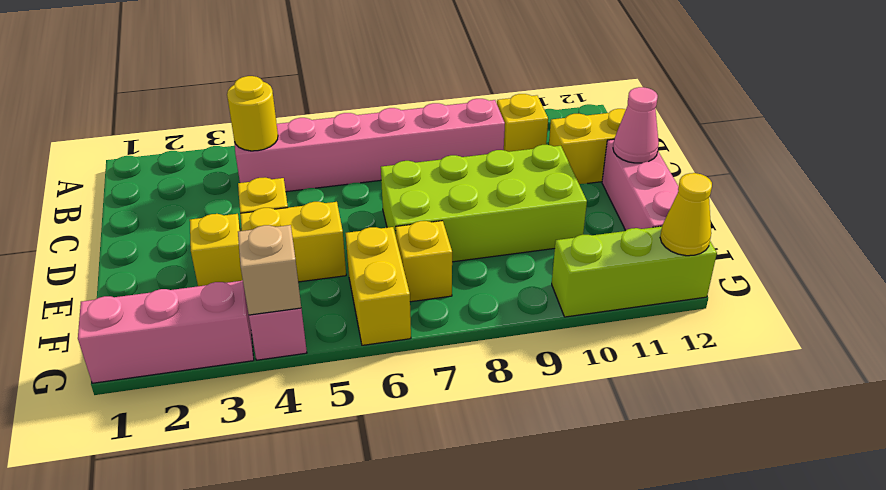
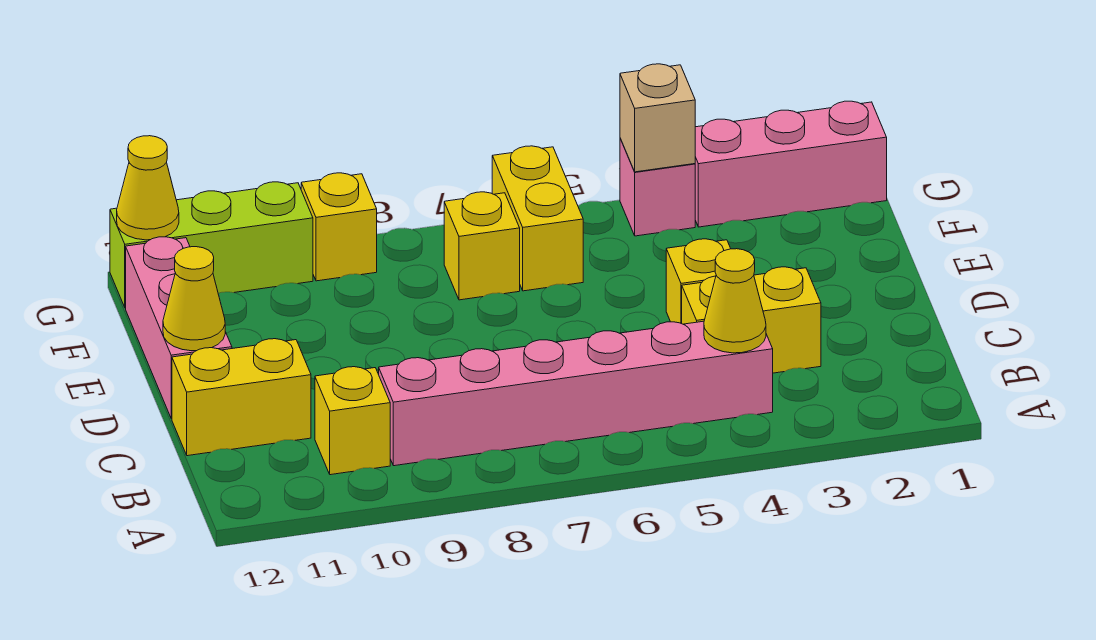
yellow round brick B4 level 2 -> yellow cone B4 level 2
lime brick D7:E10 level 1 -> none
pink cone D12 level 2 -> yellow cone D12 level 2
yellow brick E3 level 1 -> yellow brick G9 level 1
yellow brick E4:E5 level 1 -> yellow brick C3:C4 level 1

